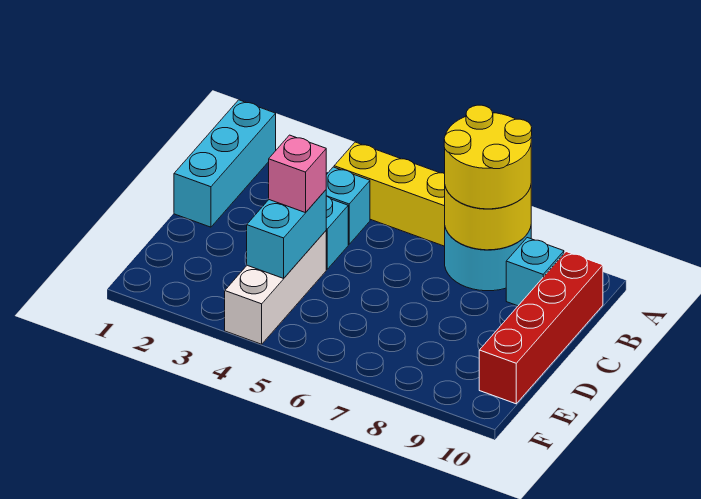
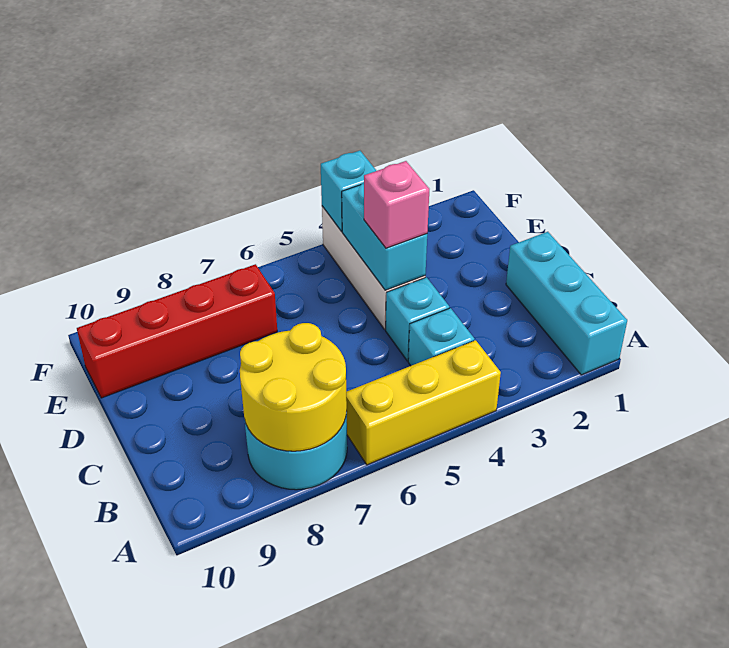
yellow round brick A7:B8 level 3 -> none
cyan brick B9 level 1 -> cyan brick F4 level 2
red brick B10:E10 level 1 -> red brick E7:E10 level 1

